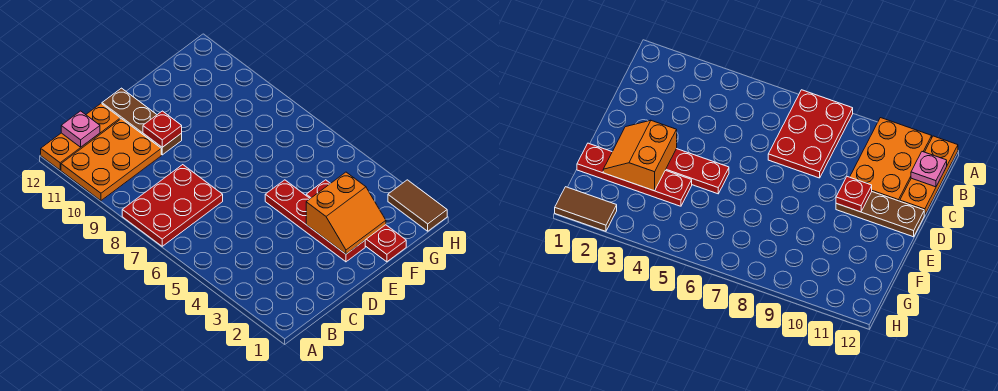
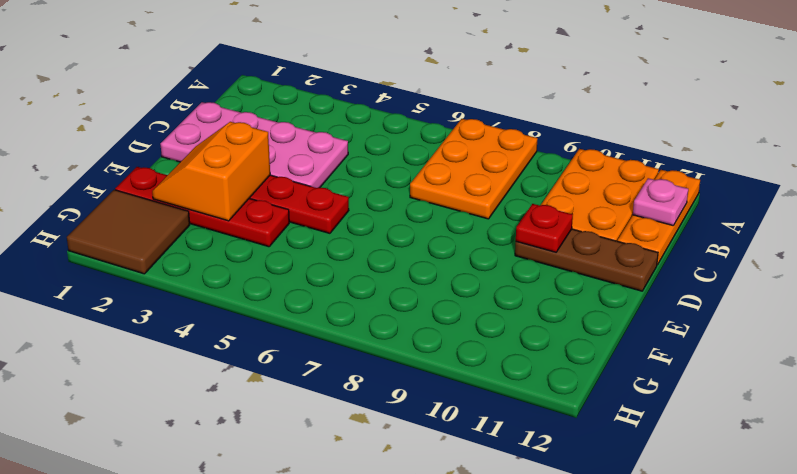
red plate A7:C8 level 1 -> orange plate A7:C8 level 1
none -> pink plate C1:D4 level 1
brown tile H1:H2 level 1 -> brown tile G1:H2 level 1

